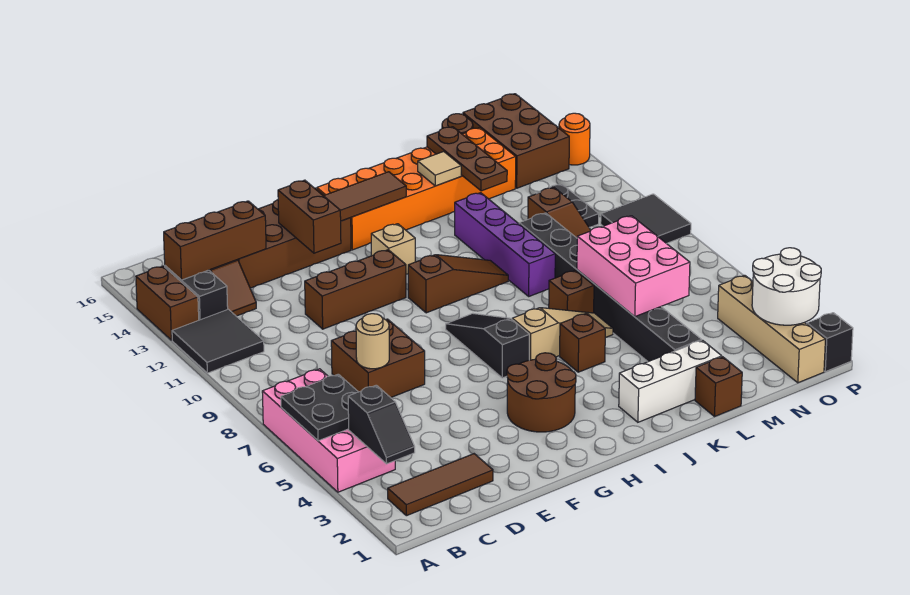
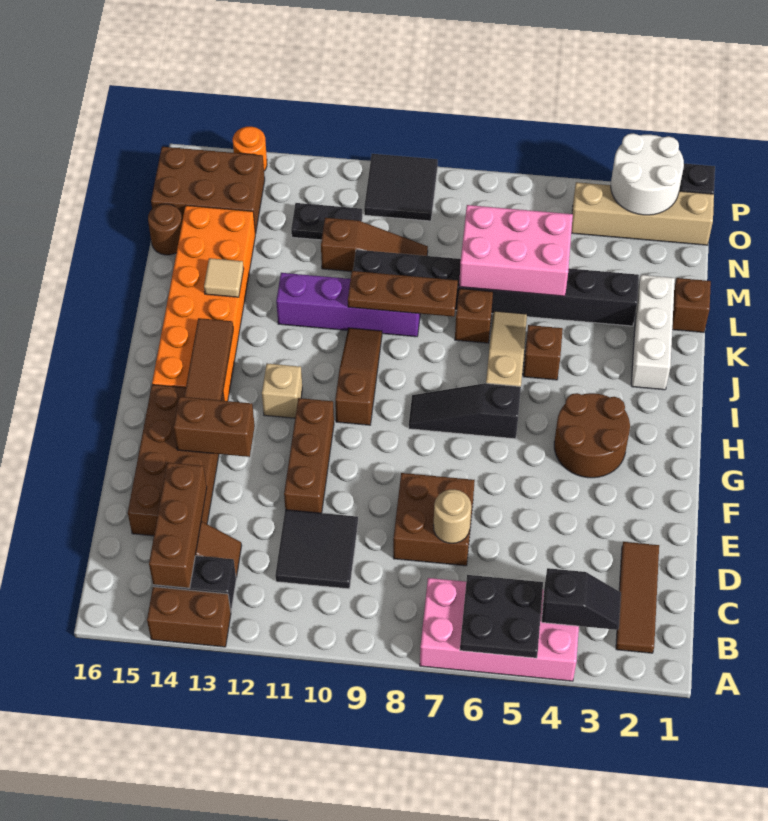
black tile A11:B12 level 1 -> black tile C10:D11 level 1
brown plate L13:L15 level 2 -> brown plate K8:K10 level 2

